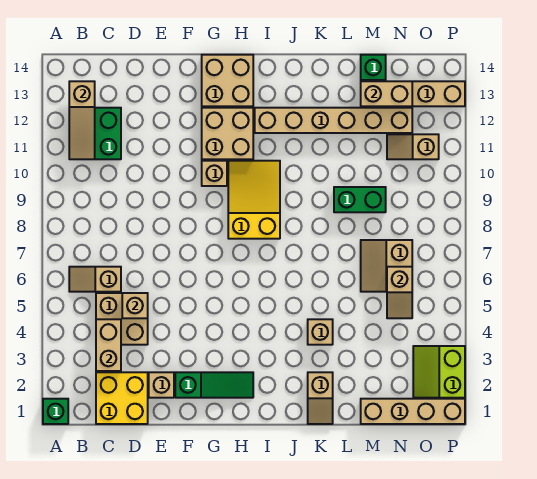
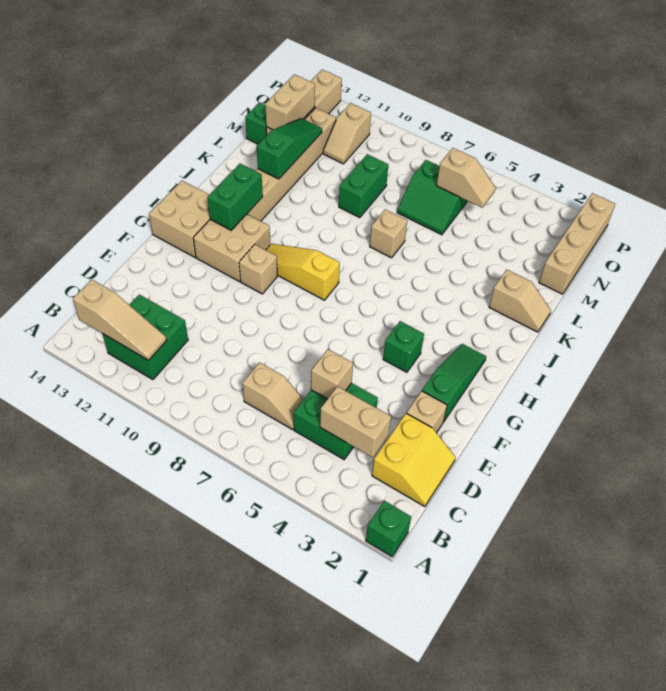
tan slope B6:C6 level 1 top C -> tan slope C6:C7 level 1 top 7
yellow brick C1:D2 level 1 -> yellow slope C1:D2 level 1 top 2
tan brick C4:D5 level 1 -> green brick C4:D5 level 1
none -> green brick G4 level 1
yellow slope H8:I10 level 1 top 8 -> yellow slope H8:H10 level 1 top 8
none -> green brick H12:I12 level 2
tan brick K4 level 1 -> tan brick K7 level 1
none -> green slope K12:M12 level 2 top K
tan slope M6:N7 level 1 top N -> green slope M6:N7 level 1 top N
lime slope O2:P3 level 1 top P -> none

